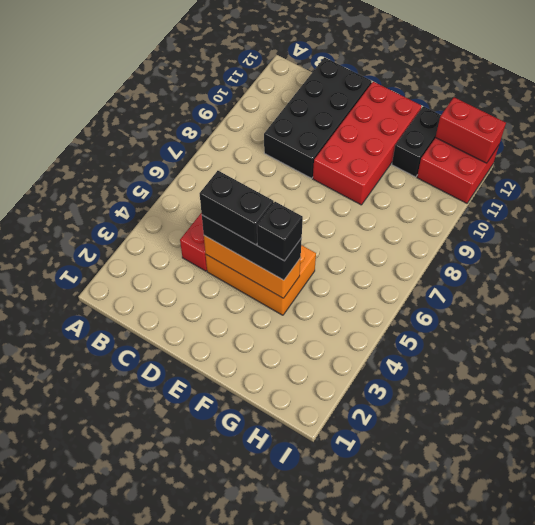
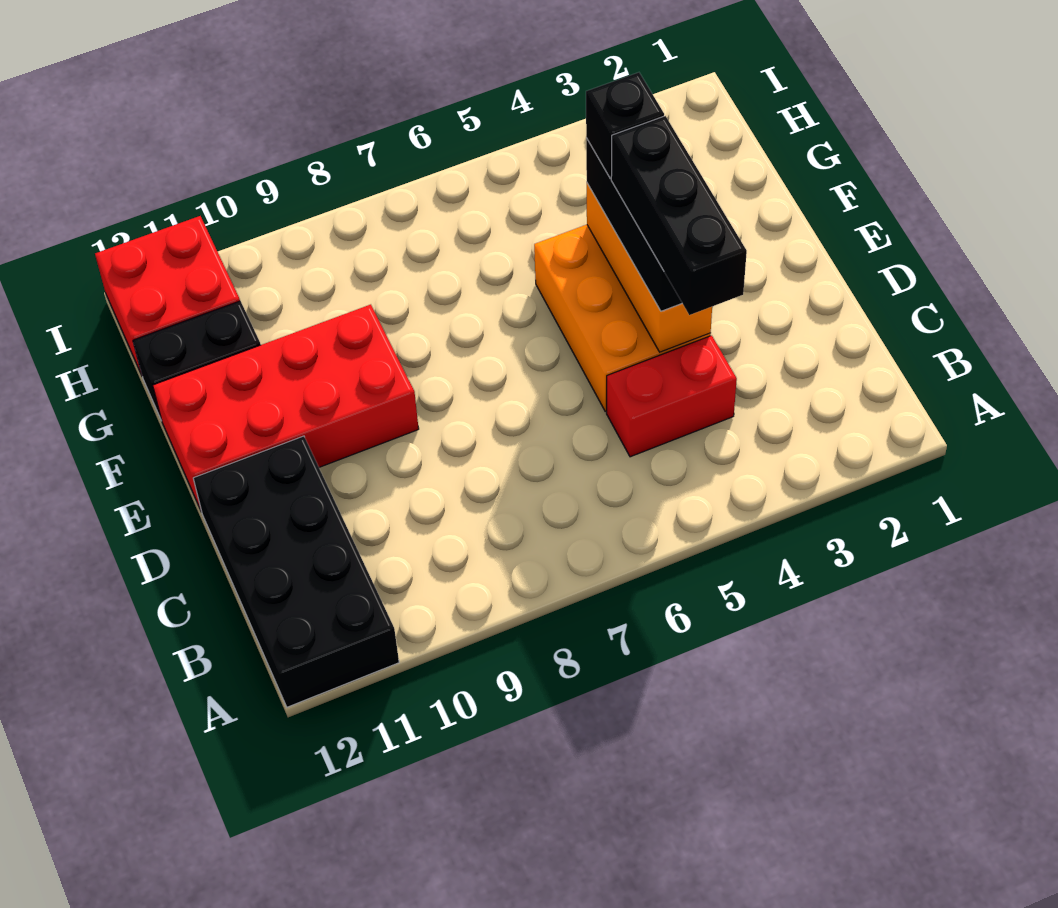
black brick C9:D12 level 1 -> black brick A11:D12 level 1
black brick D4:E4 level 4 -> black brick C4:E4 level 4
red brick H12:I12 level 2 -> none

